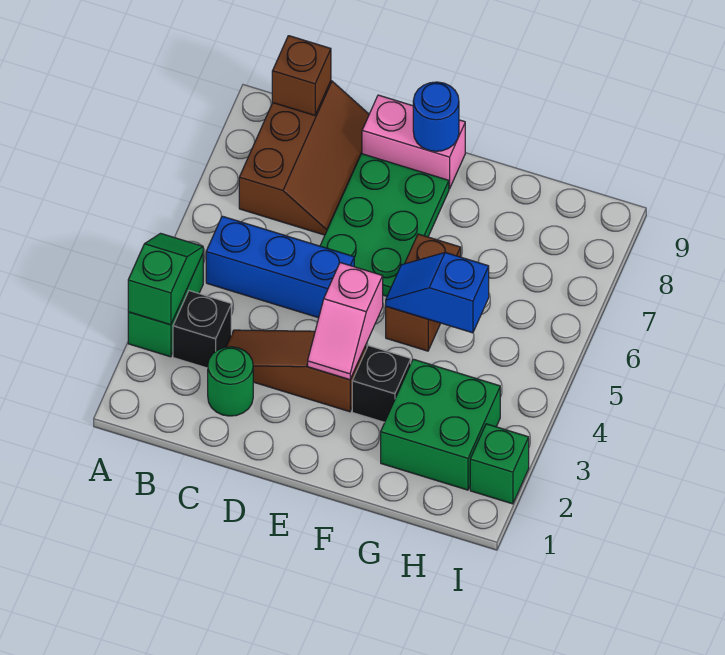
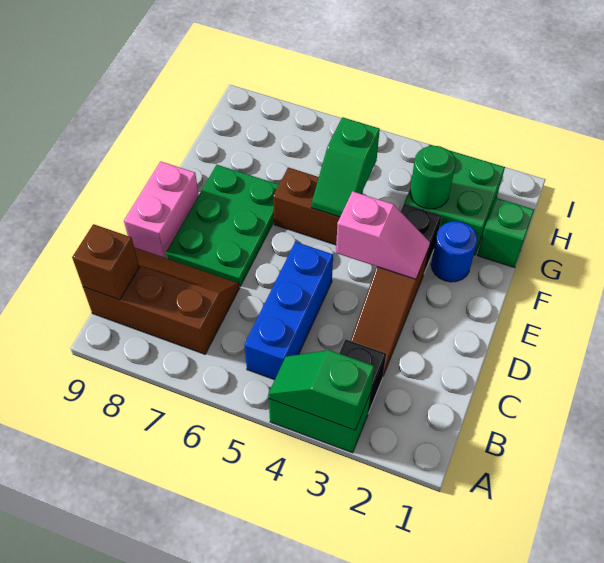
green round brick C2 level 1 -> green round brick G3 level 2
green plate D6:E8 level 1 -> green plate D7:F8 level 1
blue round brick E9 level 2 -> blue round brick F2 level 1
blue slope F5:G5 level 2 top G -> green slope F5:G5 level 2 top G
green brick I2 level 1 -> green brick G1 level 1

